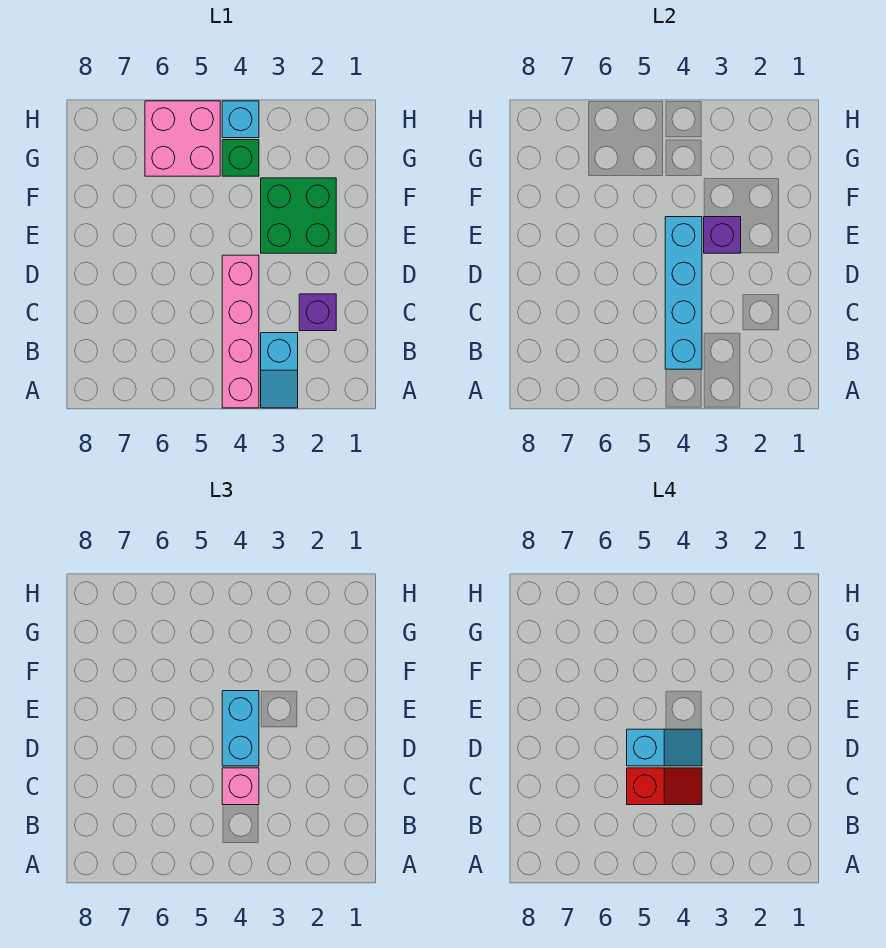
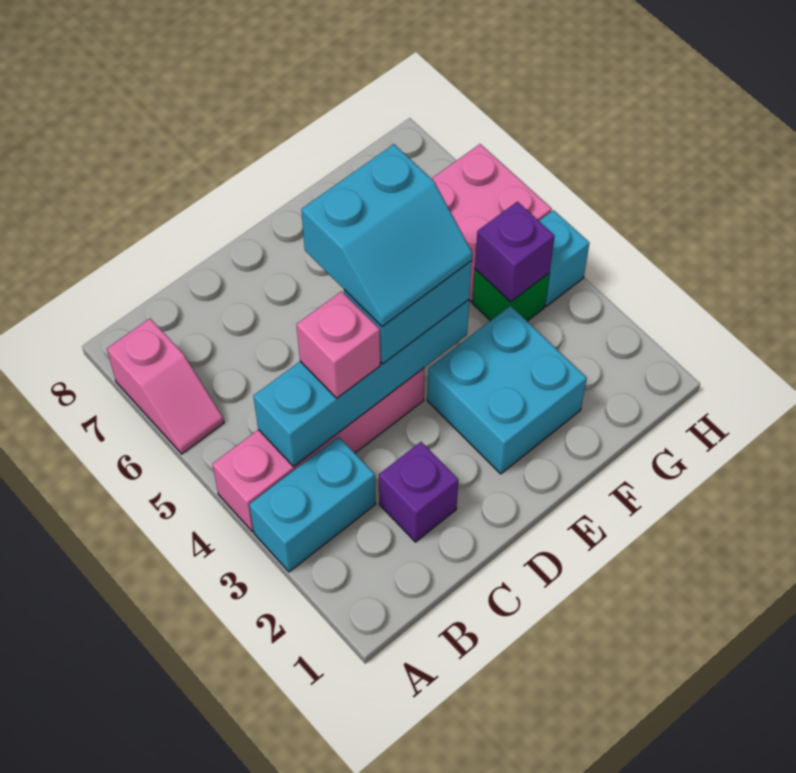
cyan slope A3:B3 level 1 top B -> cyan brick A3:B3 level 1
none -> pink slope A6:A7 level 1 top 7
red slope C4:C5 level 4 top 5 -> none
cyan slope D4:D5 level 4 top 5 -> cyan slope D4:E5 level 4 top 5
green brick E2:F3 level 1 -> cyan brick E2:F3 level 1
purple brick E3 level 2 -> purple brick G4 level 2

